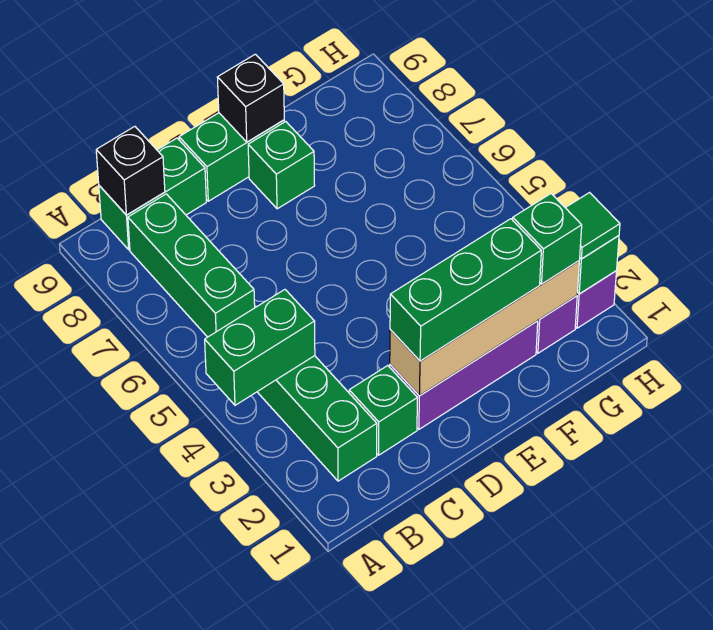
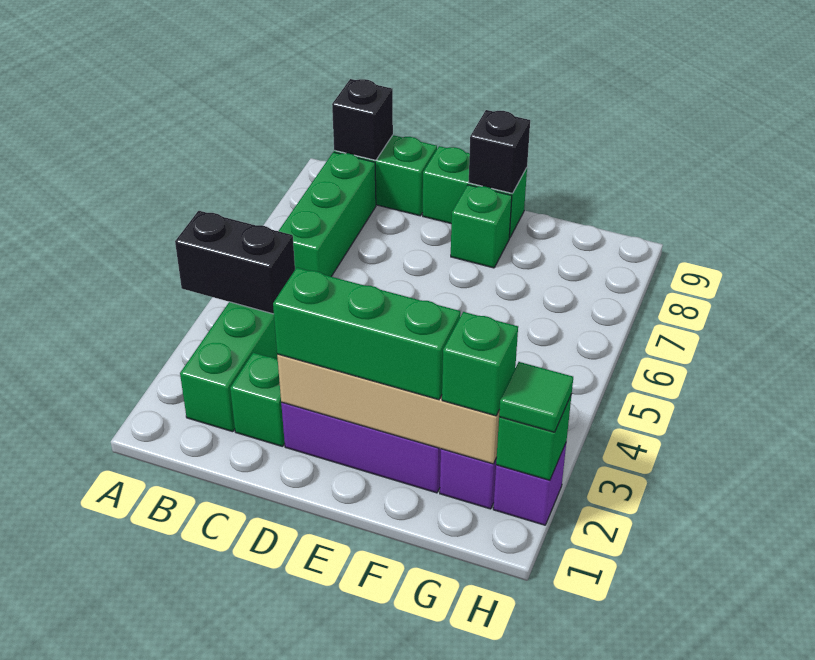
green brick A4:B4 level 2 -> black brick A4:B4 level 2

